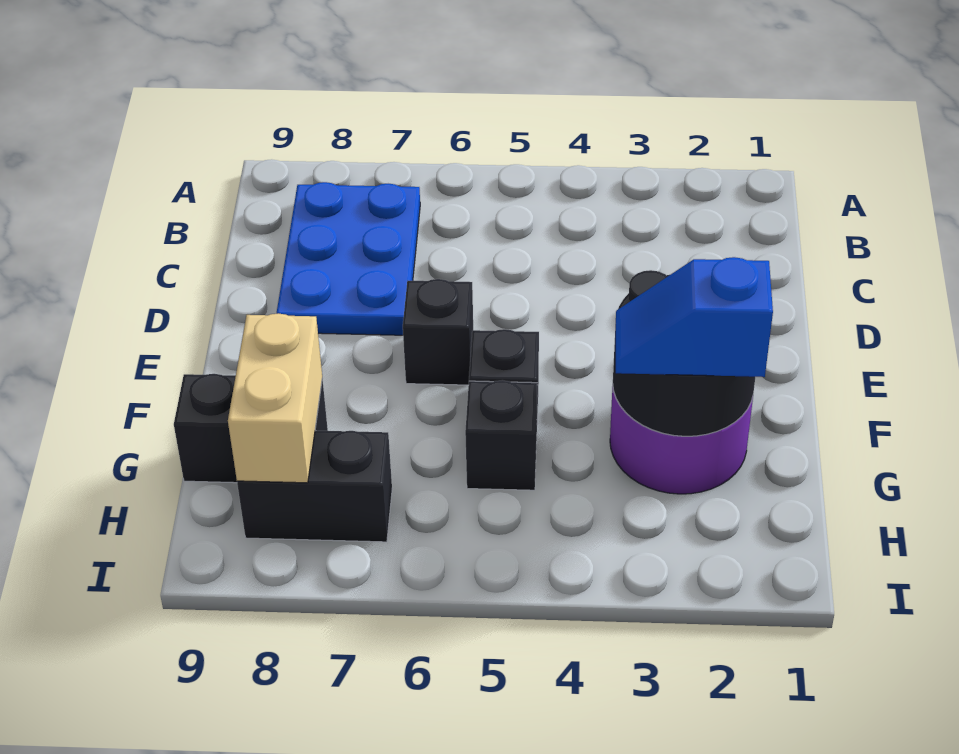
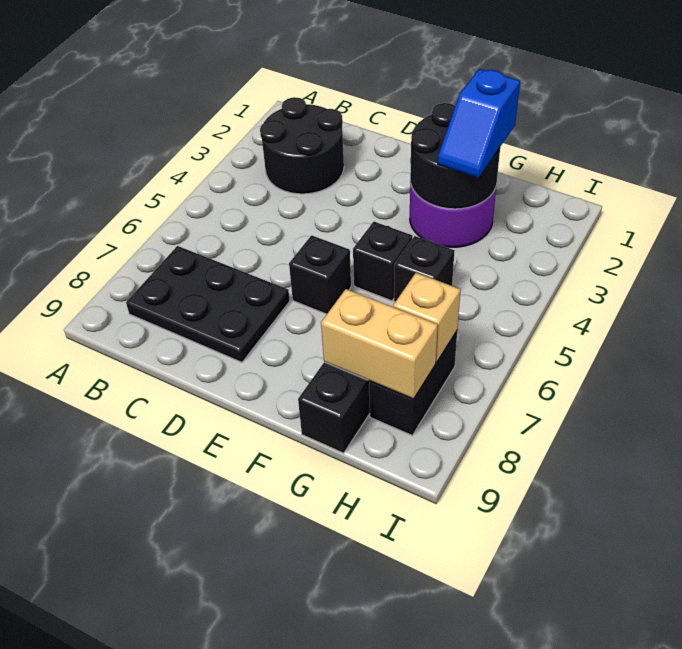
none -> black round brick B2:C3 level 1
blue plate B7:D8 level 1 -> black plate B7:D8 level 1
none -> tan brick H7 level 2

